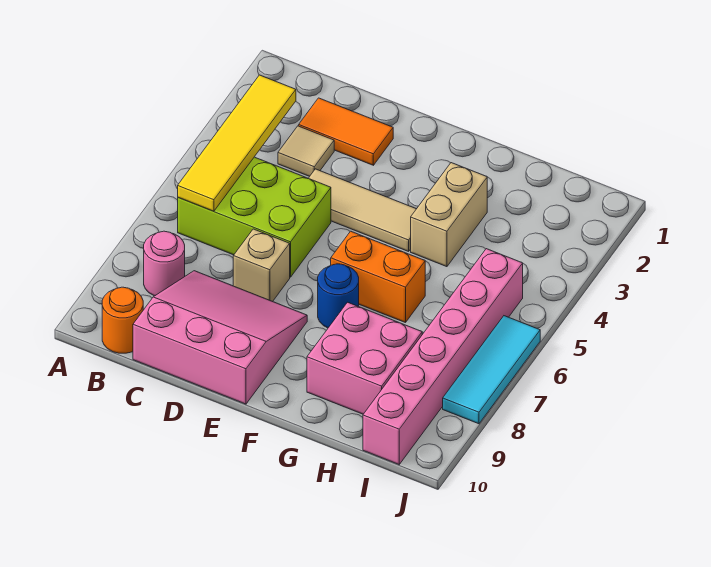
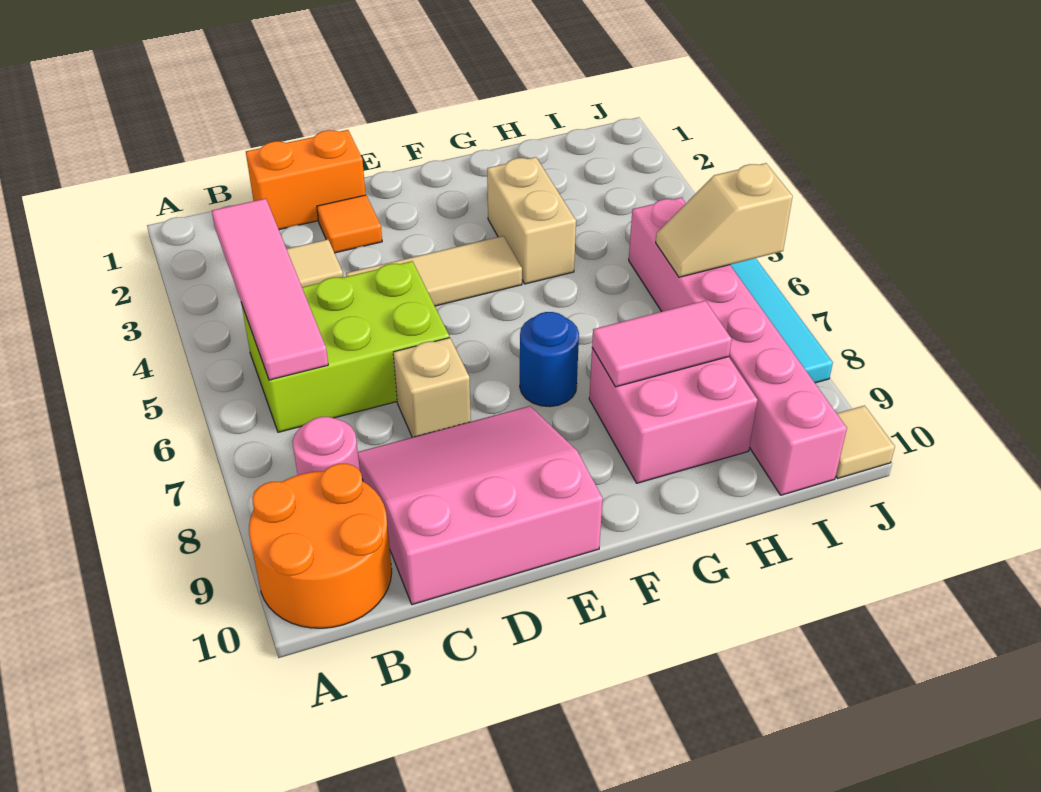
yellow tile B3:B6 level 2 -> pink tile B3:B6 level 2
orange round brick B10 level 1 -> orange round brick A9:B10 level 1
orange tile C2:D2 level 1 -> orange tile D2 level 1
orange brick F6:G6 level 1 -> orange brick C1:D1 level 1
none -> pink tile G8:H8 level 2
none -> tan slope I6:J6 level 2 top J
none -> tan tile J10 level 1

